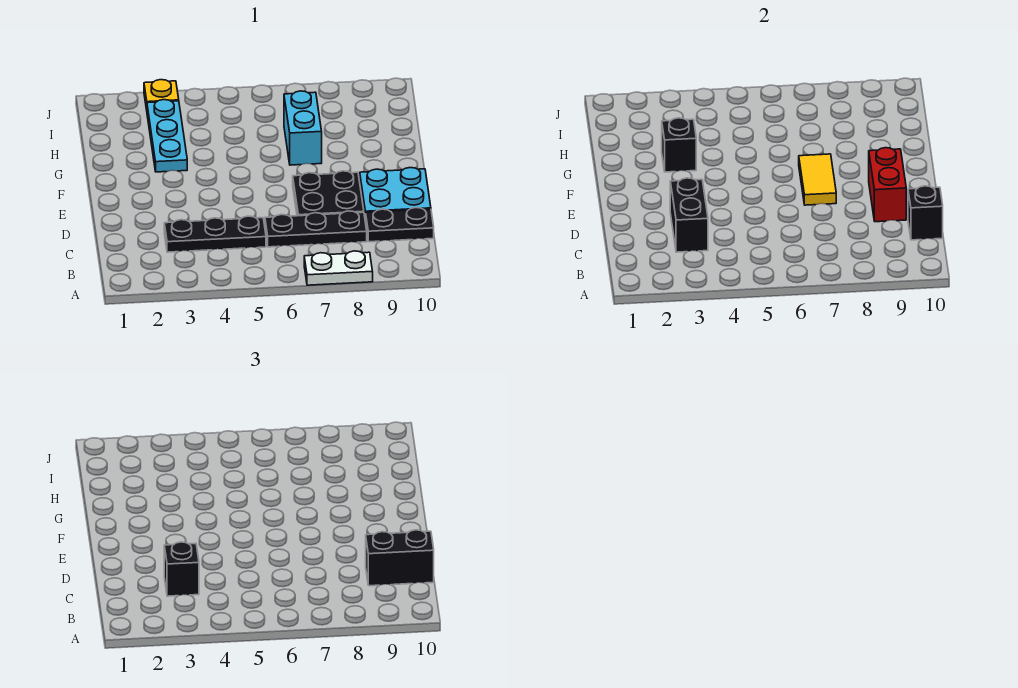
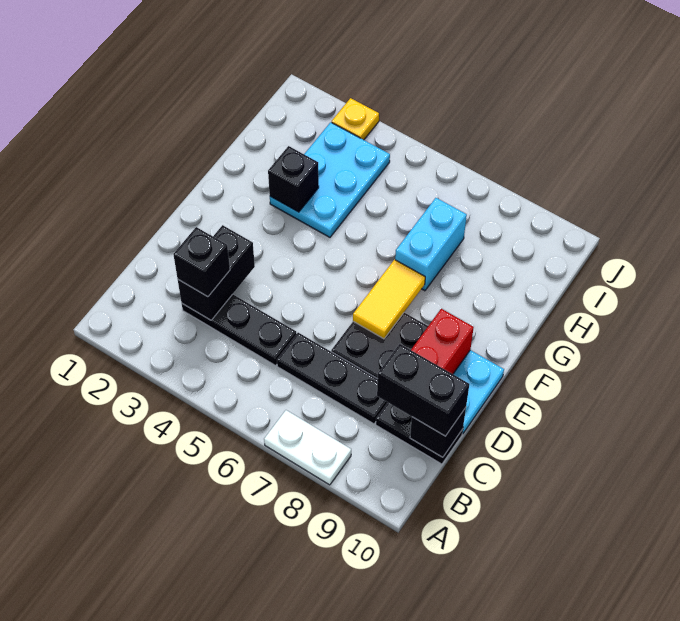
cyan plate G3:I3 level 1 -> cyan plate G3:I4 level 1

